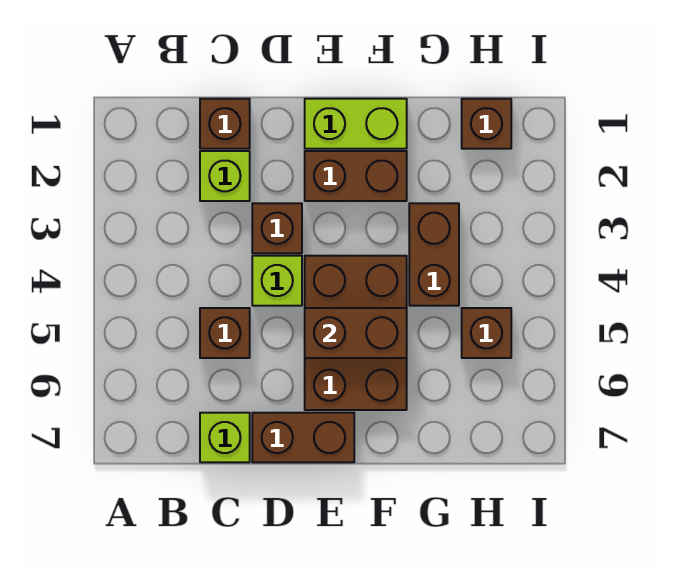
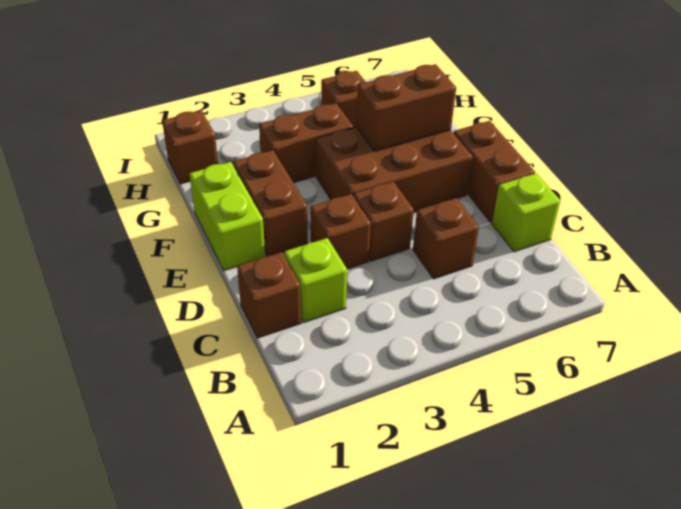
lime brick D4 level 1 -> brown brick D4 level 1
brown brick E5:F5 level 2 -> brown brick F5:F6 level 2

